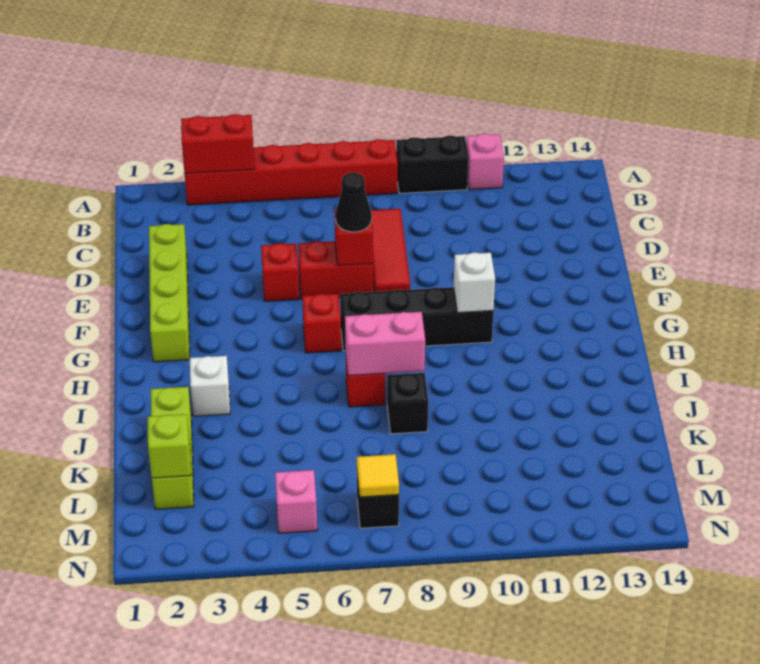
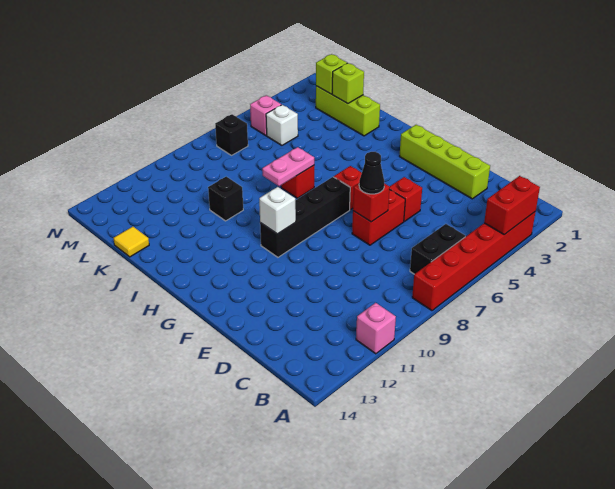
black brick A9:A10 level 1 -> black brick B6:B7 level 1
red tile C8:E8 level 1 -> none
white brick I3 level 1 -> white brick L5 level 1
pink brick I7:I8 level 2 -> pink plate I7:I8 level 2
black brick J8 level 1 -> black brick J10 level 1
none -> lime brick K2 level 2
yellow tile M7 level 2 -> yellow tile K14 level 1

